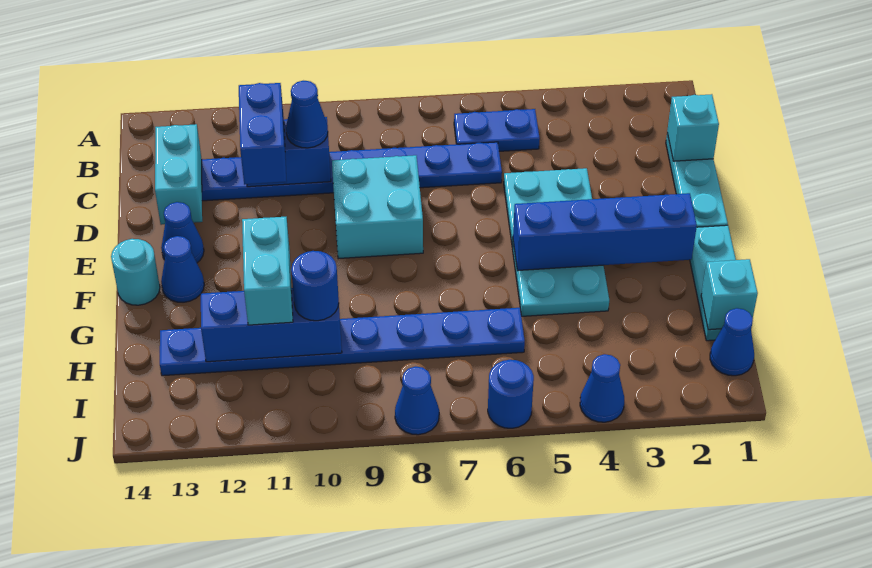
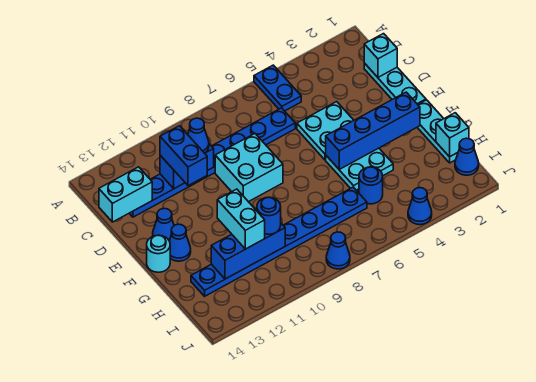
blue plate B5:B6 level 1 -> blue plate A5:B5 level 1
cyan brick C13:D13 level 2 -> cyan brick C13:C14 level 2
blue round brick J6 level 1 -> blue round brick H5 level 1

